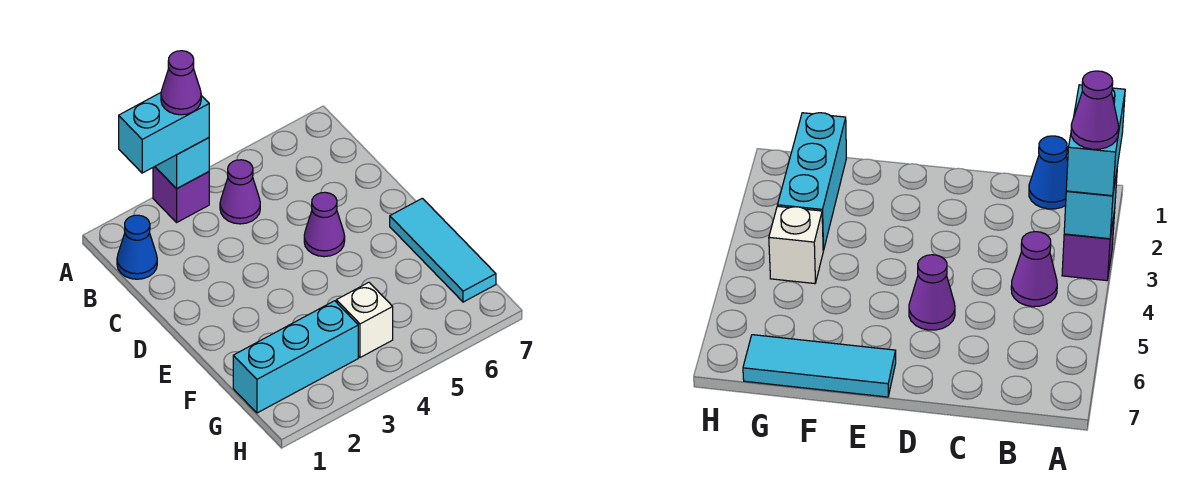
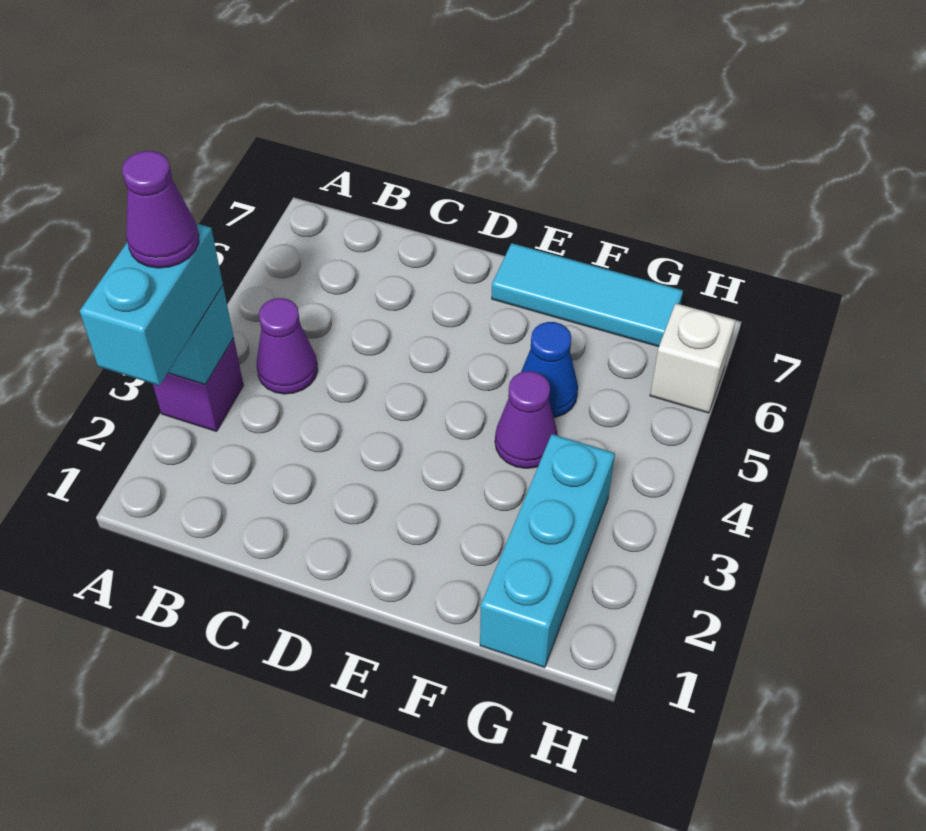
blue cone B1 level 1 -> blue cone F5 level 1
purple cone D5 level 1 -> purple cone F4 level 1
white brick G4 level 1 -> white brick H6 level 1

